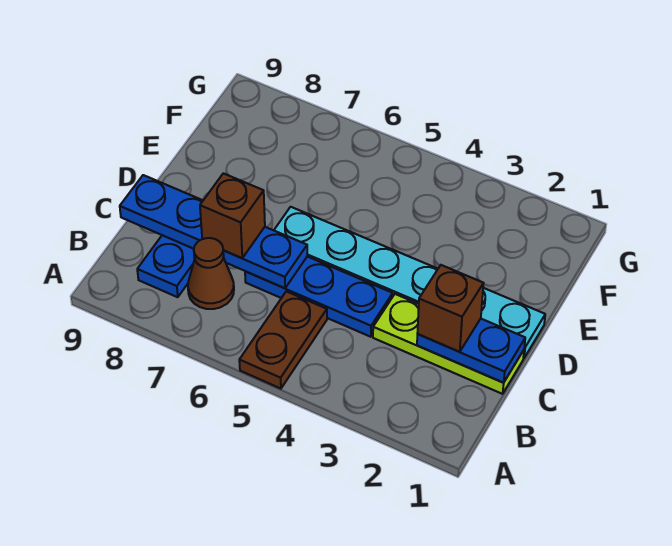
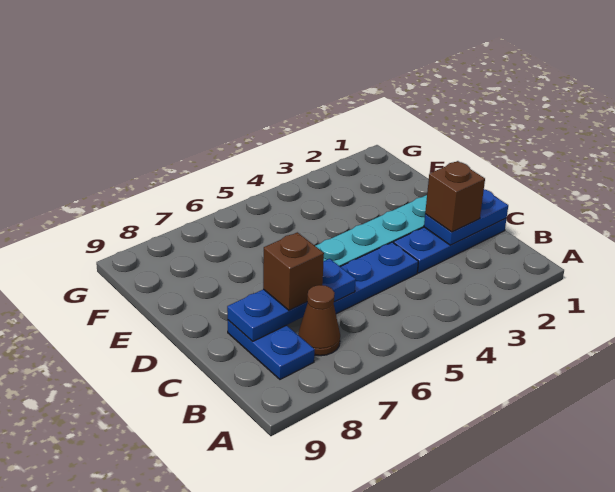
brown plate A5:B5 level 1 -> none
lime plate C1:C3 level 1 -> blue plate C1:C3 level 1
blue plate C6:C9 level 2 -> blue plate C6:C8 level 2

